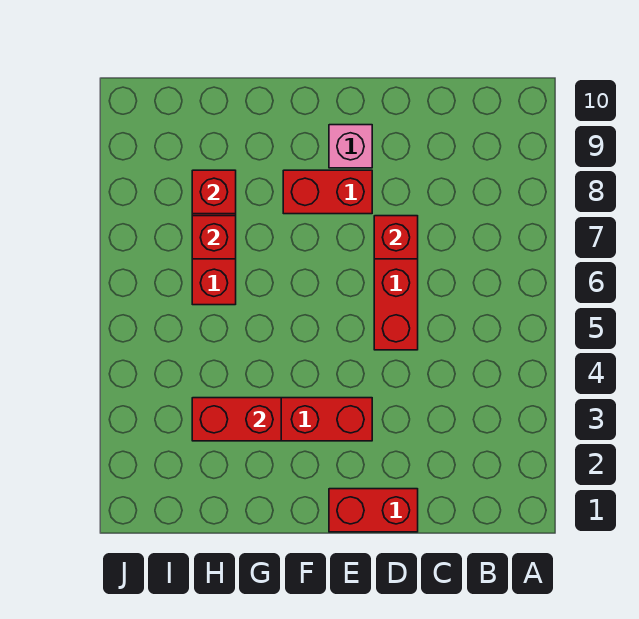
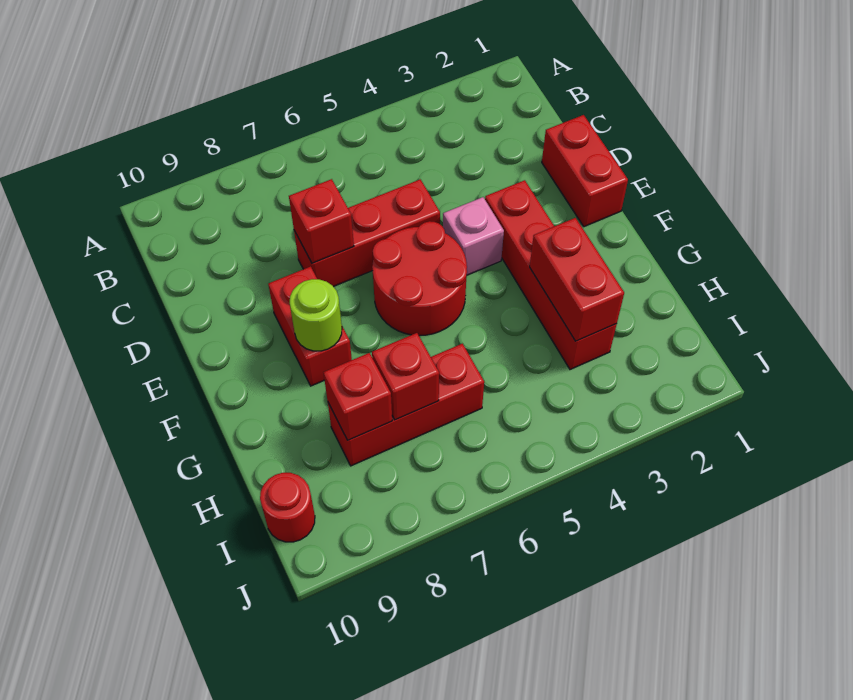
none -> red round brick E5:F6 level 1
pink brick E9 level 1 -> pink brick E4 level 1
none -> lime round brick F8 level 2
none -> red round brick I10 level 1

